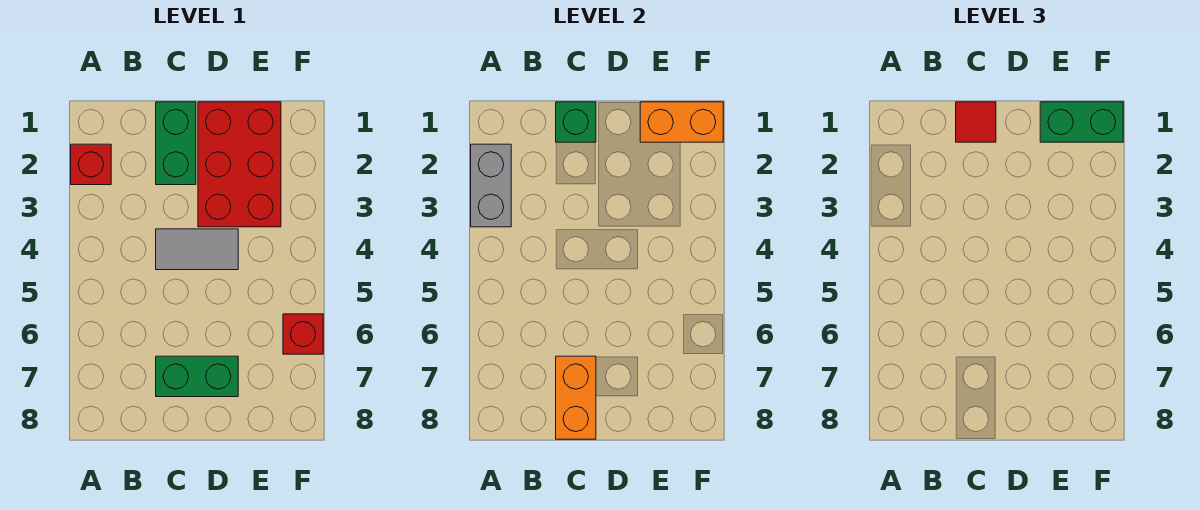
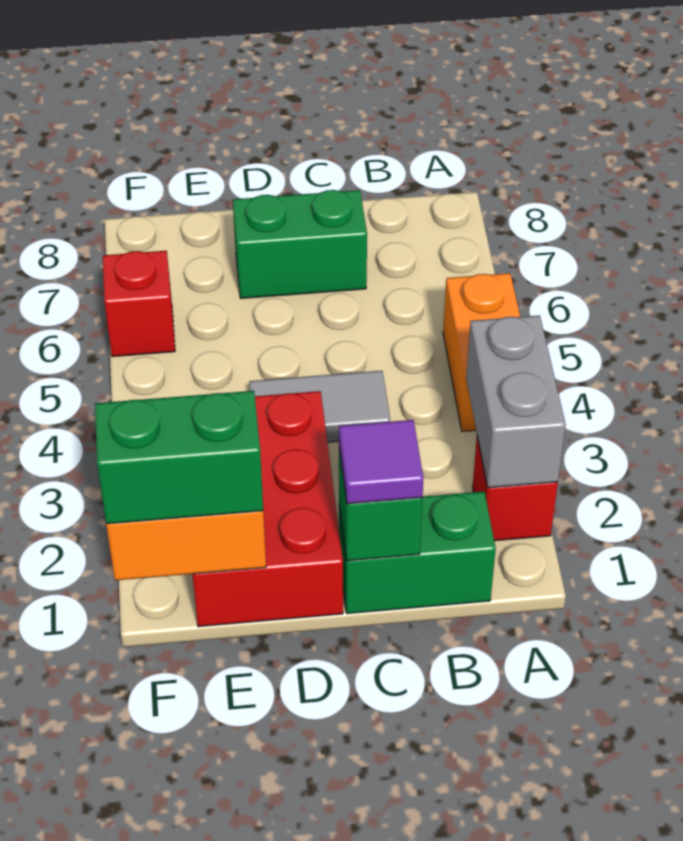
green brick C1:C2 level 1 -> green brick B1:C1 level 1
red tile C1 level 3 -> purple tile C1 level 3
orange brick C7:C8 level 2 -> orange brick A4:A5 level 1

